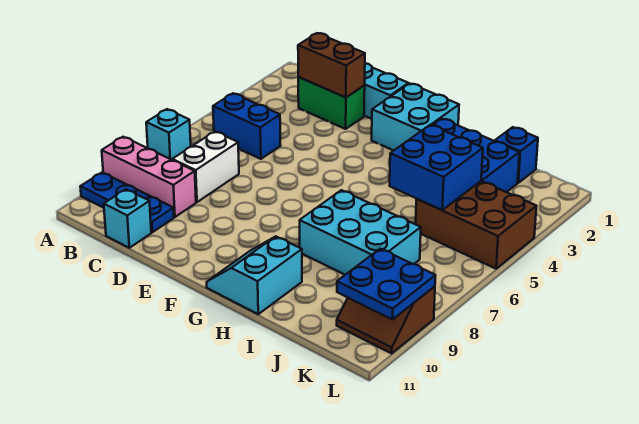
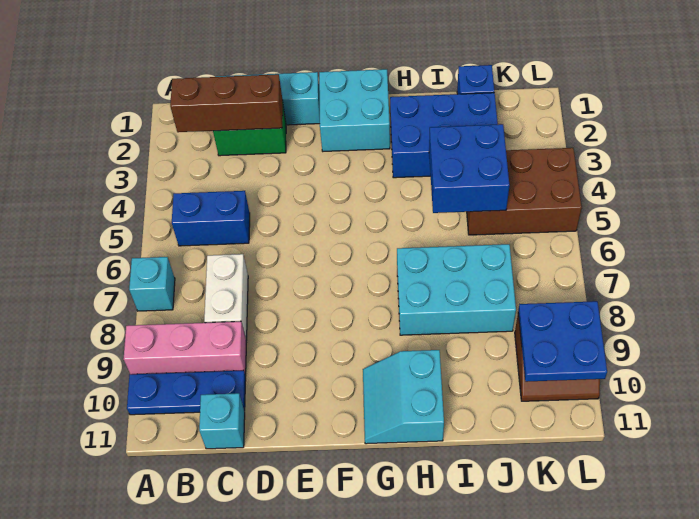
brown brick C2:D2 level 2 -> brown brick B2:D2 level 2

